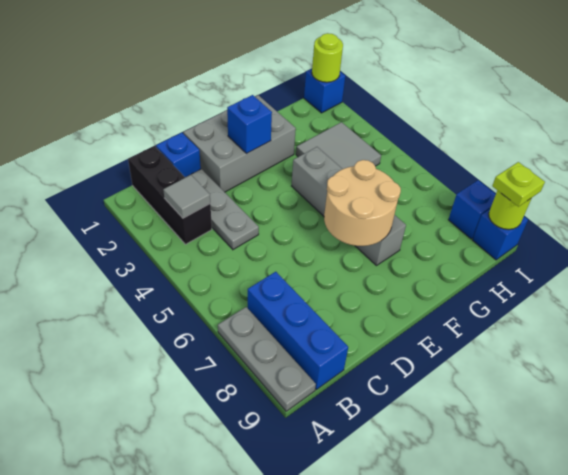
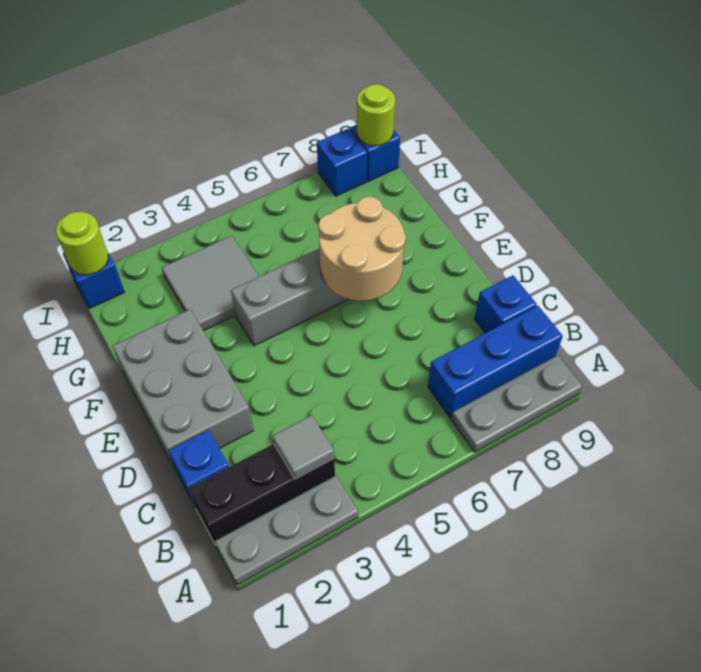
grey plate C2:C4 level 1 -> grey plate A1:A3 level 1
blue brick E2 level 2 -> blue brick C9 level 1
lime plate I9 level 3 -> none

